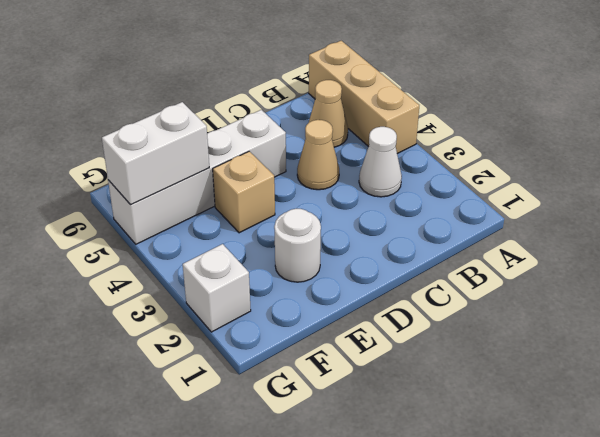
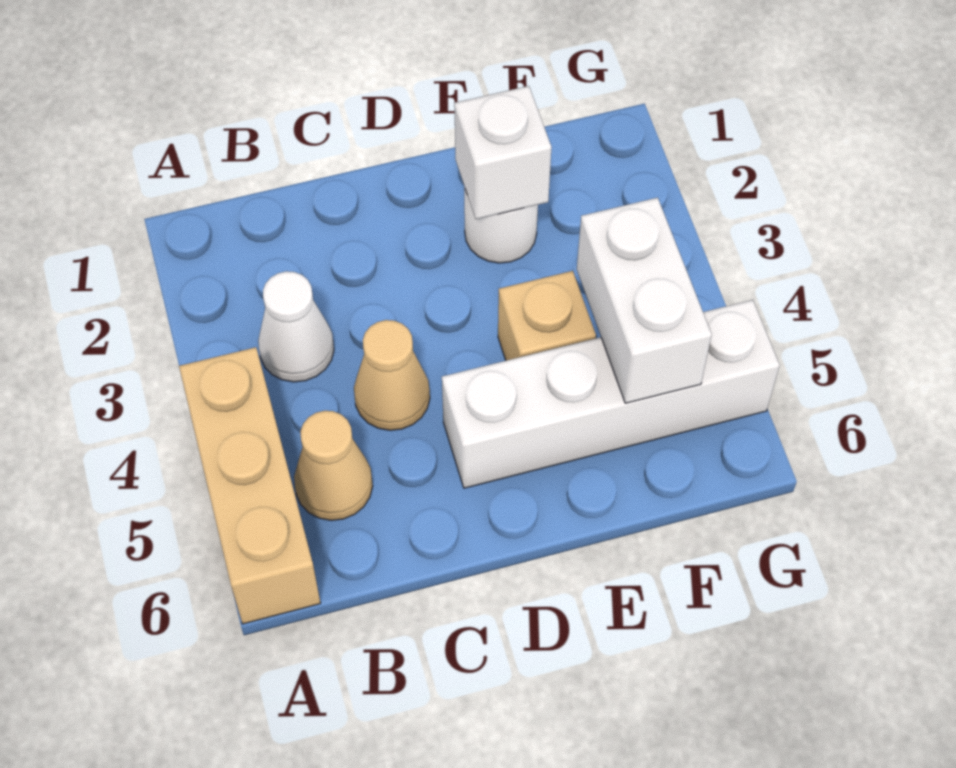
white brick F5:G5 level 2 -> white brick F4:F5 level 2
white brick G2 level 1 -> white brick E2 level 2

